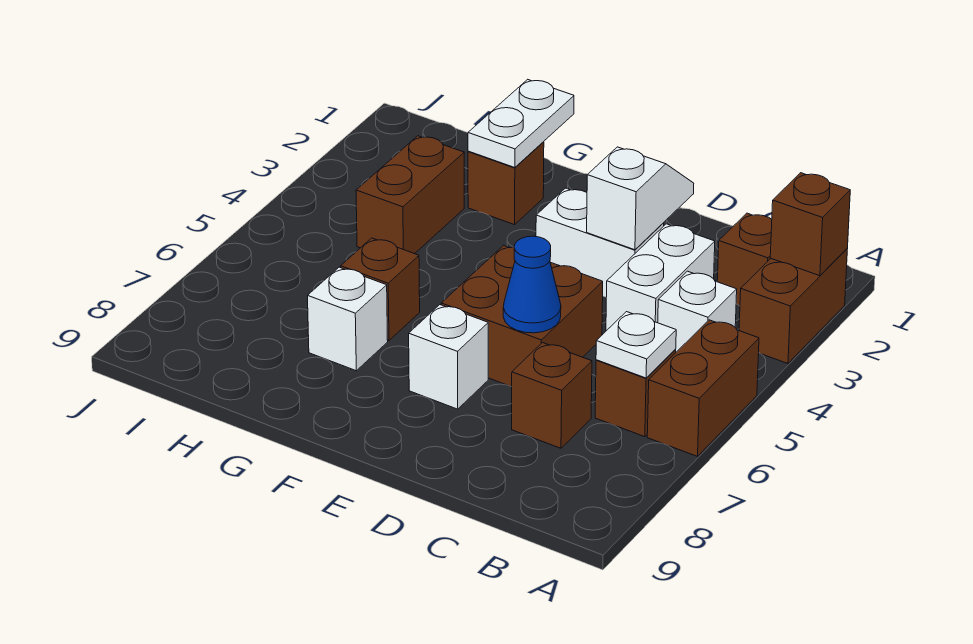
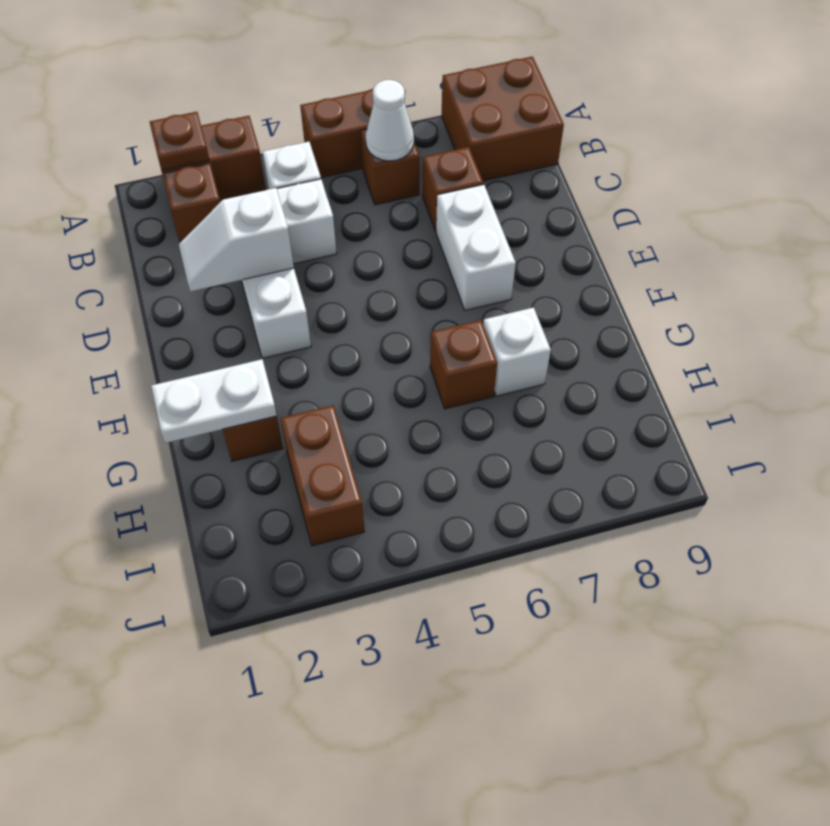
brown brick A2 level 2 -> brown plate A2 level 2
white plate B6 level 2 -> white cone B6 level 2
brown brick D5:E6 level 1 -> brown brick A8:B9 level 1
blue cone D6 level 2 -> none
white brick E7 level 1 -> white brick D7:E7 level 1
brown brick H3:H4 level 1 -> brown brick H3:I3 level 1

